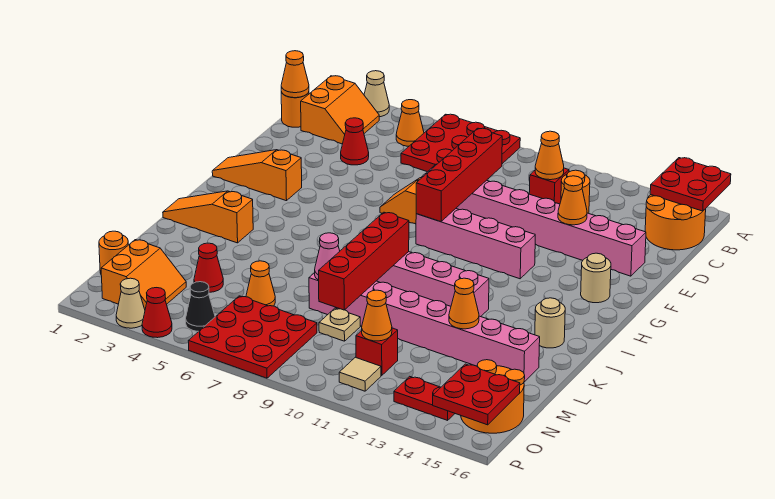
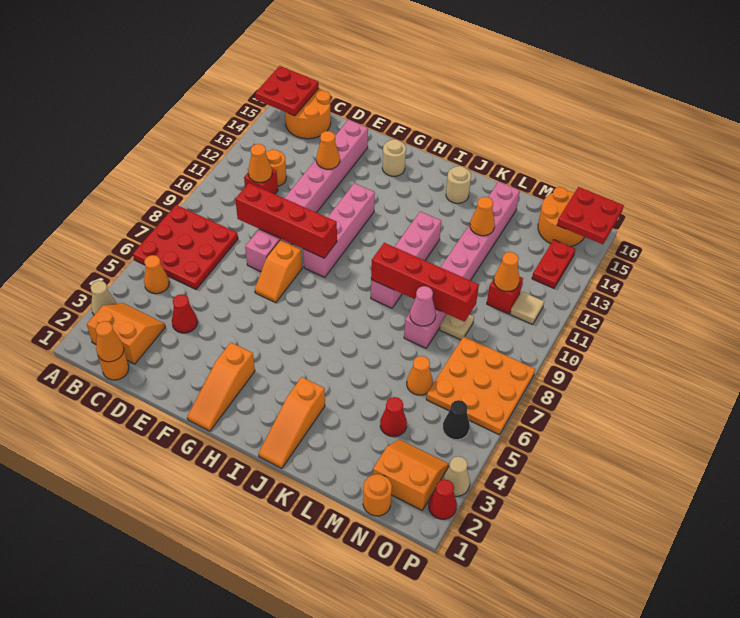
red plate N6:P8 level 1 -> orange plate N6:P8 level 1
red cone P4 level 1 -> red cone P2 level 1

